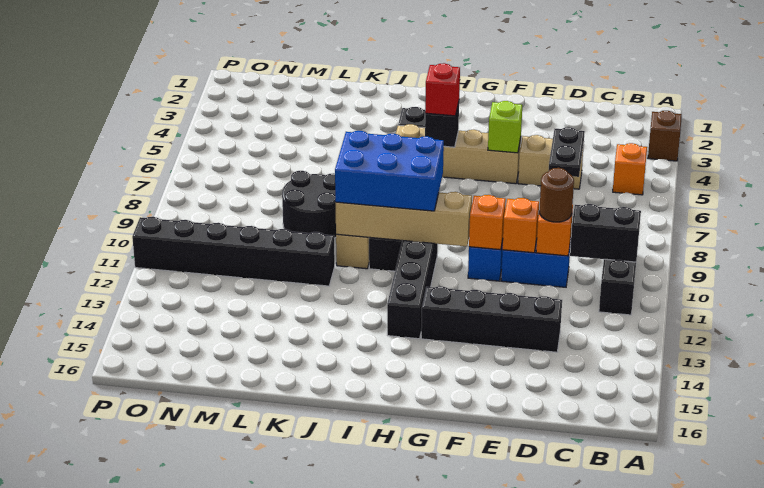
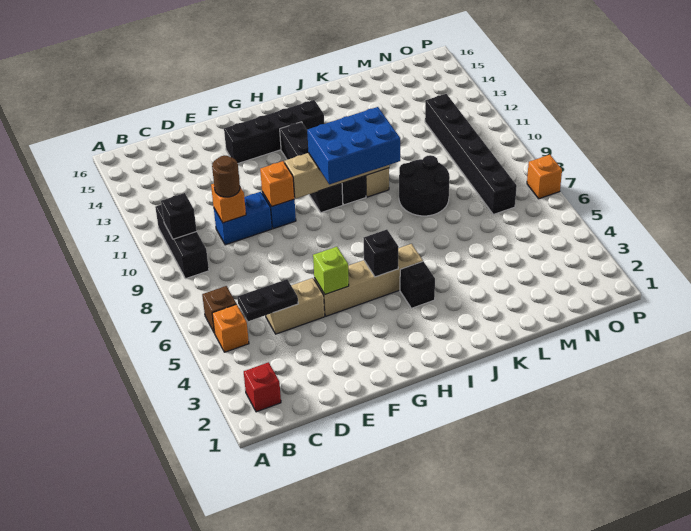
brown brick A3 level 1 -> brown brick B6 level 1
black brick B10:C10 level 2 -> black brick B10 level 2
black plate D5:D6 level 2 -> black plate C5:D5 level 2
black brick D13:G13 level 1 -> black brick F14:I14 level 1
orange brick E10 level 2 -> orange brick P7 level 1
red brick H5 level 3 -> red brick B2 level 1
black brick K11:P11 level 1 -> black brick N7:N12 level 1

